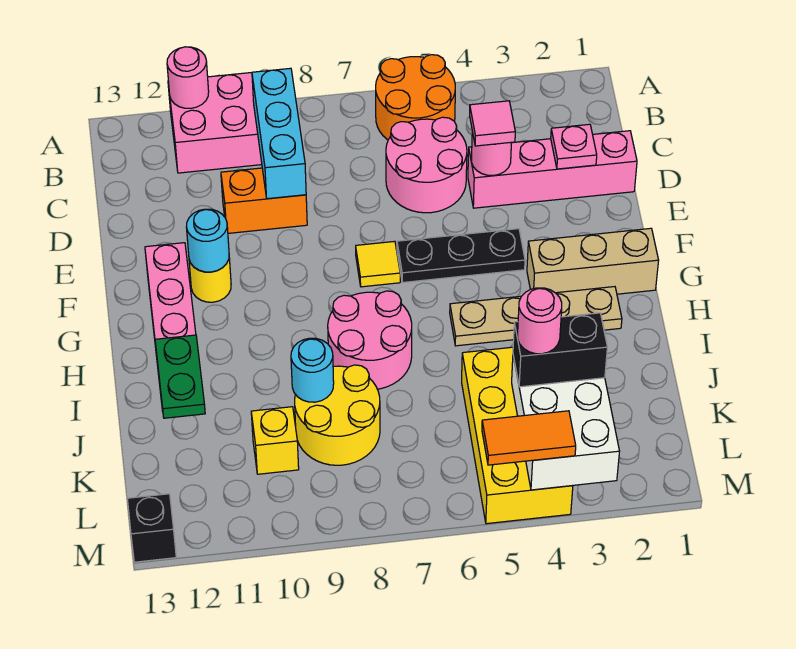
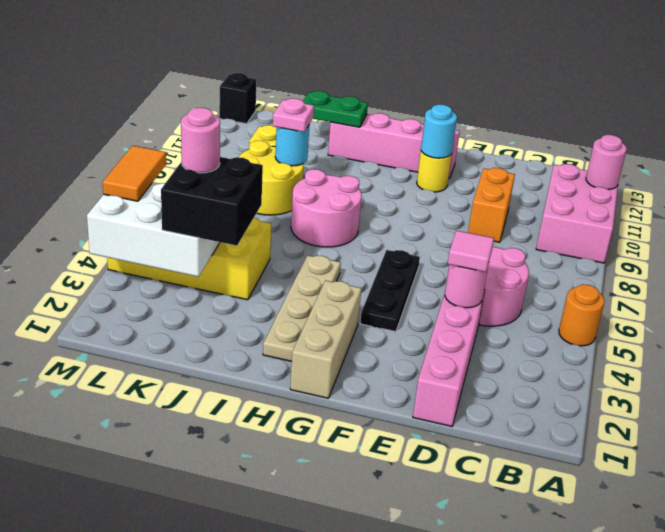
orange round brick A5:B6 level 1 -> orange round brick A5 level 1
cyan brick B9:D9 level 2 -> none
pink plate D2 level 2 -> pink plate J9 level 3
yellow tile F7 level 1 -> none
black brick K3:K4 level 3 -> black brick J3:K4 level 3

